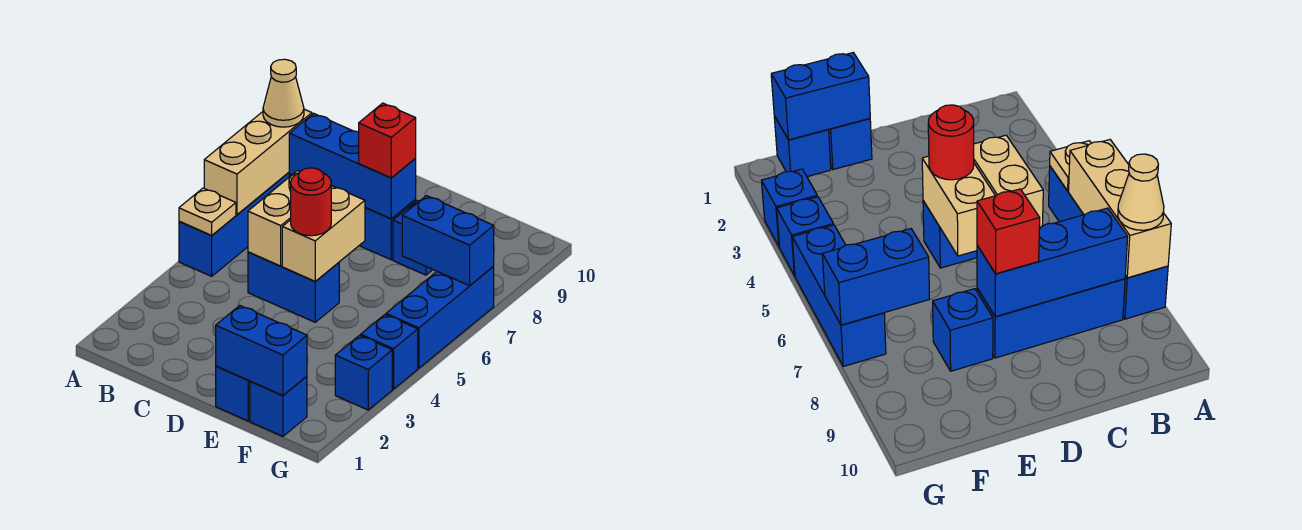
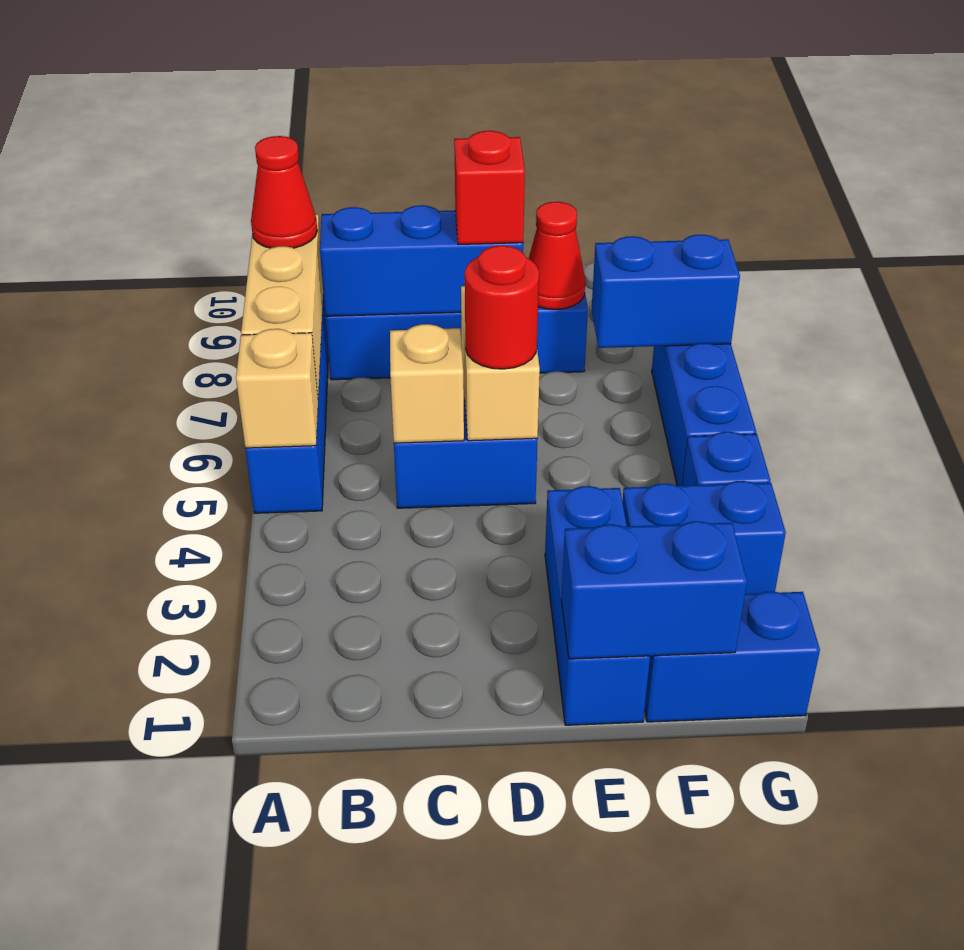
tan plate A5 level 2 -> tan brick A5 level 2
tan cone A8 level 3 -> red cone A8 level 3
tan brick C5:C6 level 2 -> tan brick C5 level 2
blue brick E1 level 1 -> blue brick E1:E3 level 1
none -> red cone E8 level 2
blue brick F1 level 1 -> blue brick F1:G1 level 1
blue brick G3 level 1 -> blue brick F3:G3 level 1

